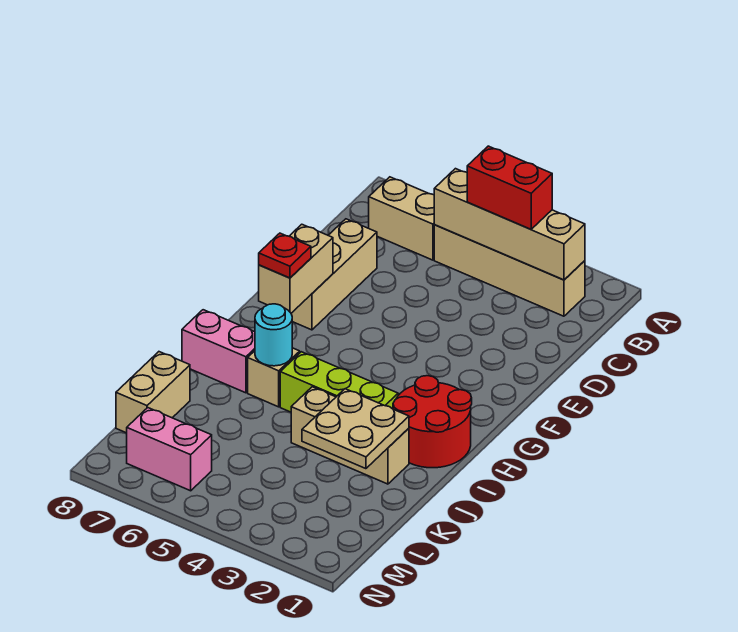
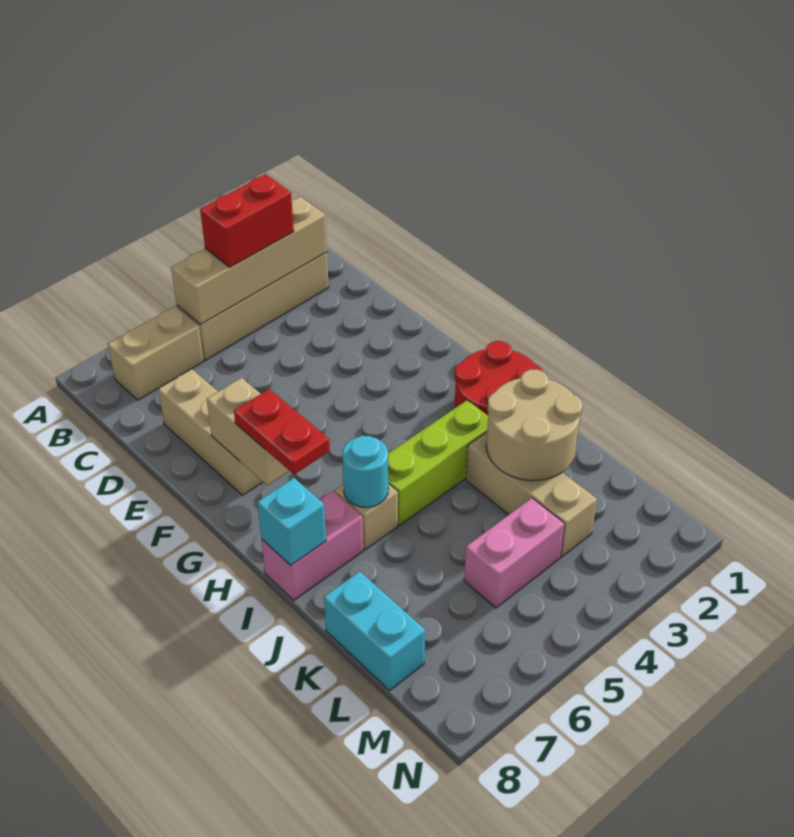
red plate G7 level 3 -> red plate G7:H7 level 3
none -> cyan brick I8 level 2
tan brick J2:J4 level 1 -> tan brick J3:L3 level 1
tan plate J2:K3 level 2 -> tan round brick J2:K3 level 2
tan brick K8:L8 level 1 -> cyan brick K8:L8 level 1
pink brick M6:M7 level 1 -> pink brick L4:L5 level 1

